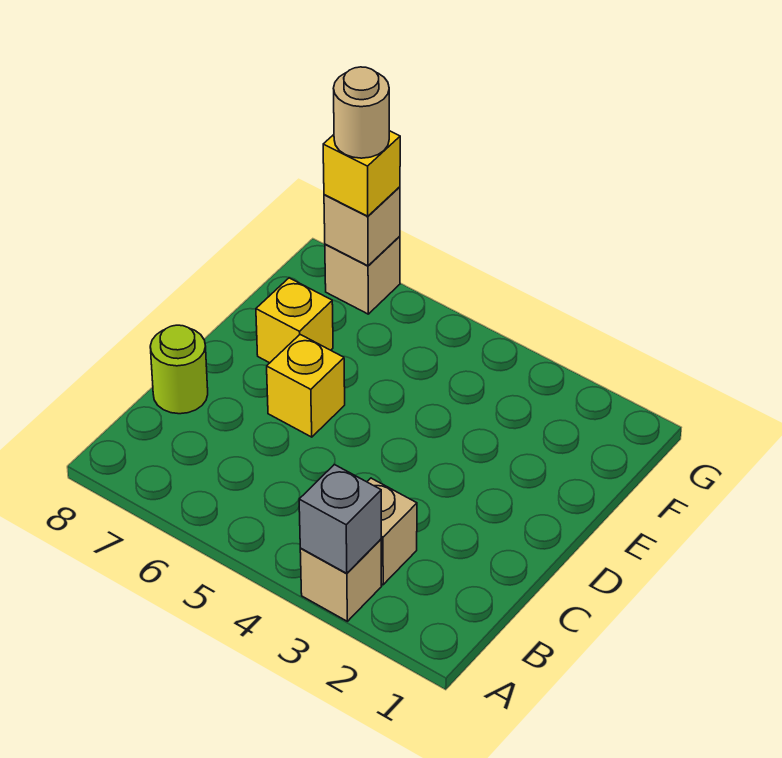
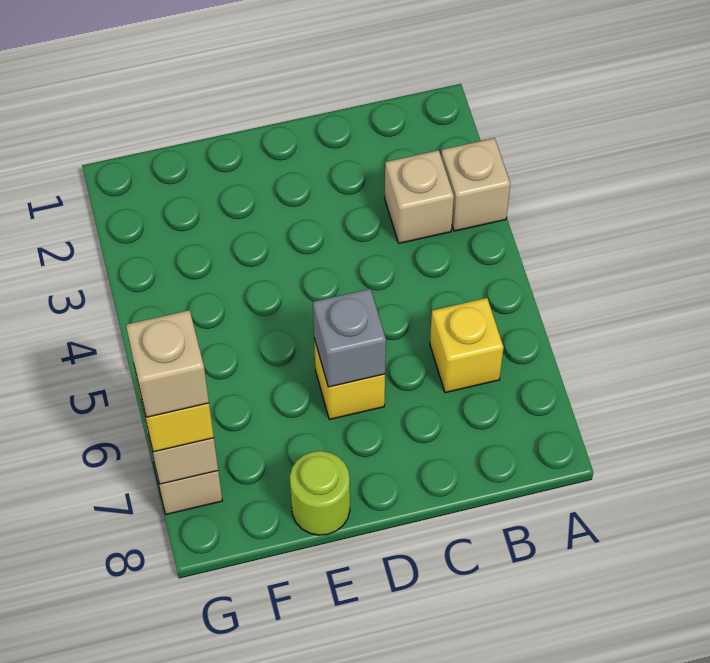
grey brick A3 level 2 -> grey brick D6 level 2
lime round brick C8 level 1 -> lime round brick E8 level 1
yellow brick E7 level 1 -> yellow brick B6 level 1
tan round brick G7 level 4 -> tan brick G7 level 4

